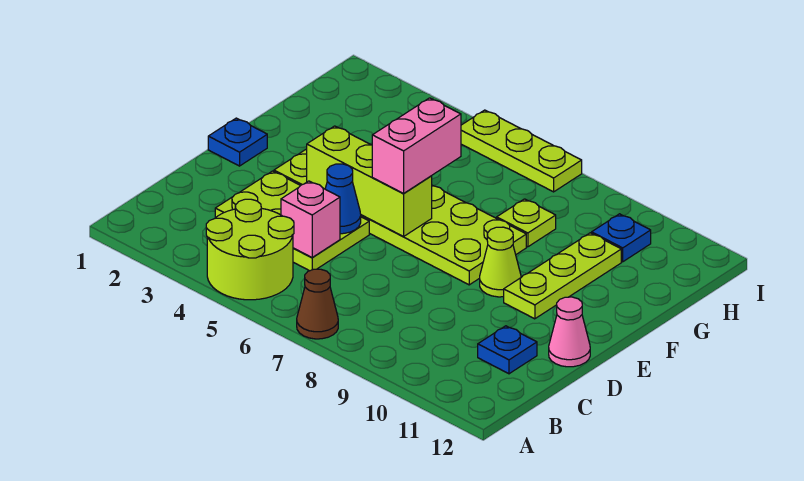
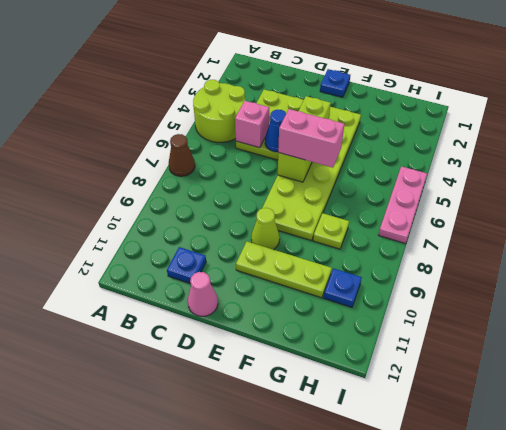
lime plate I5:I7 level 1 -> pink plate I5:I7 level 1

